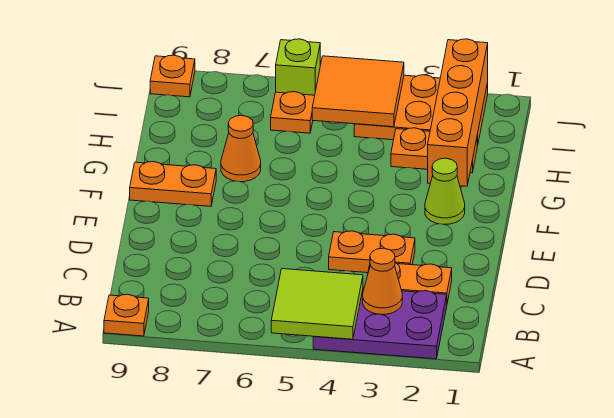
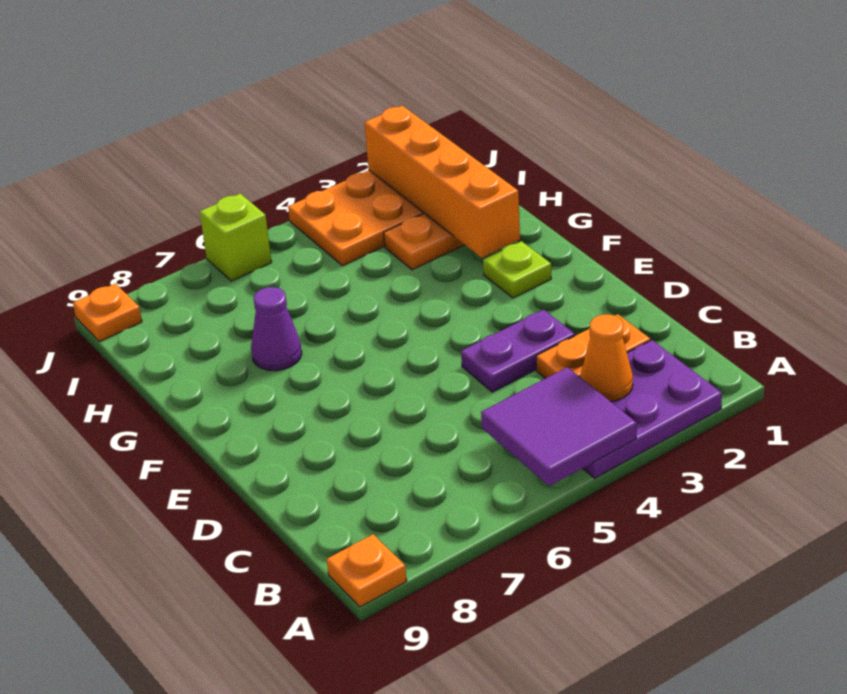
lime tile A4:B5 level 2 -> purple tile A4:B5 level 2
orange plate D3:D4 level 1 -> purple plate D3:D4 level 1
lime cone F2 level 1 -> lime plate F2 level 1
orange plate F8:F9 level 1 -> none
orange cone G7 level 1 -> purple cone G7 level 1
orange tile I4:J5 level 2 -> none
orange plate I6 level 1 -> none

